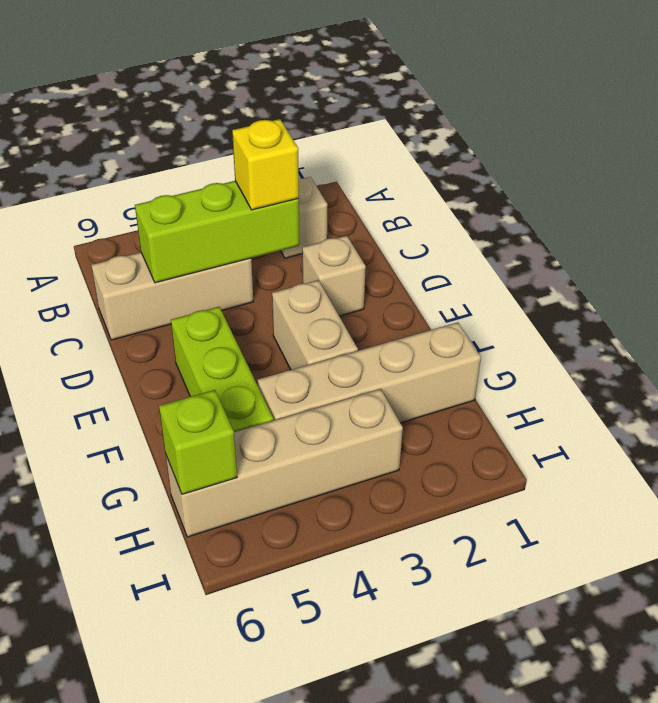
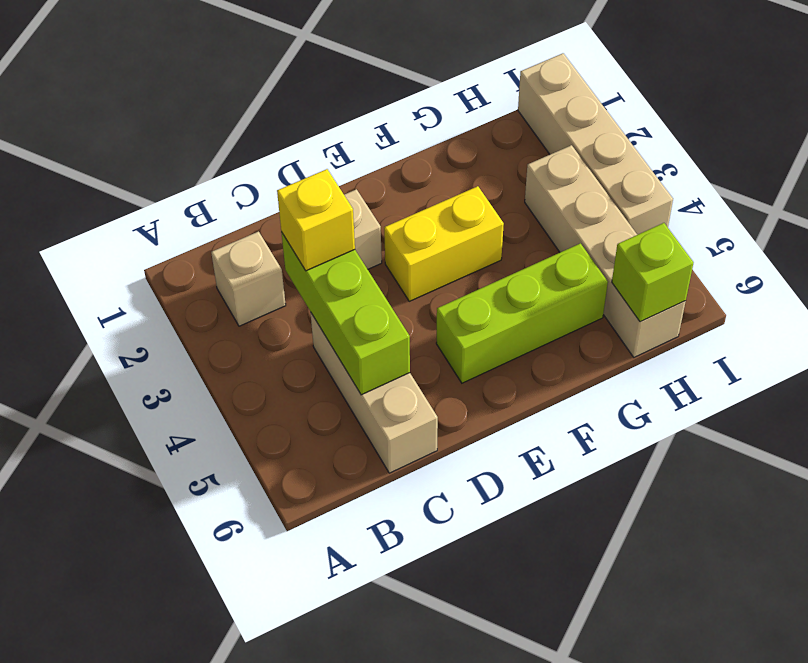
tan brick E3:F3 level 1 -> yellow brick E3:F3 level 1
tan brick G1:G4 level 1 -> tan brick I1:I4 level 1

